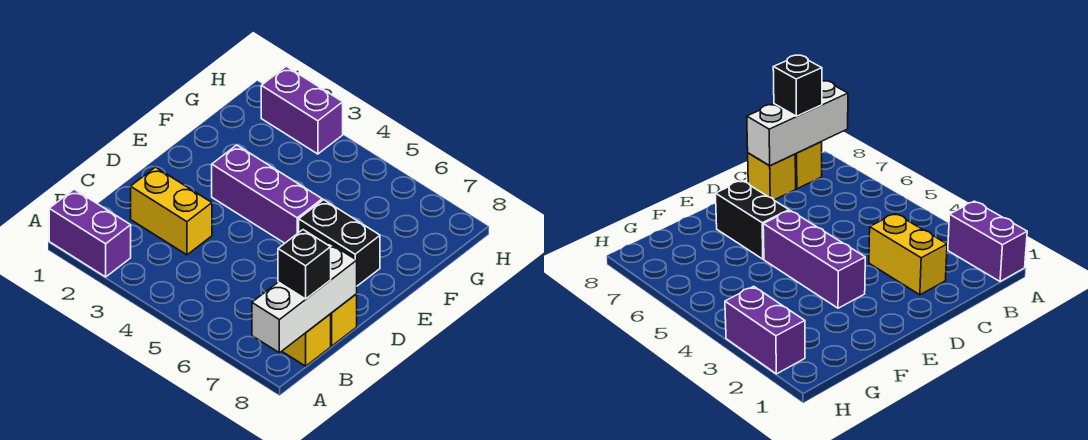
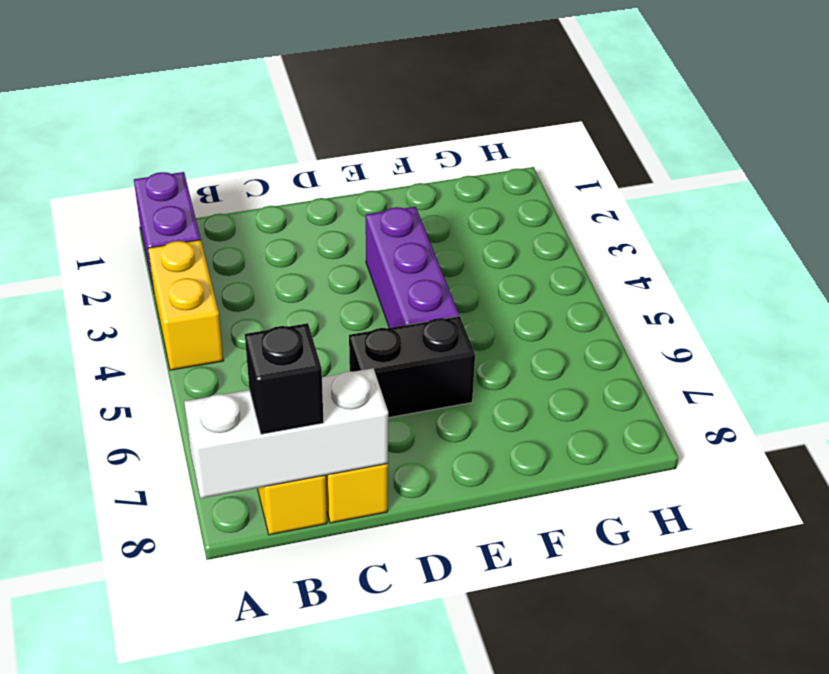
yellow brick C2:C3 level 1 -> yellow brick A3:A4 level 1
black brick E6:E7 level 1 -> black brick D6:E6 level 1
purple brick H2:H3 level 1 -> none

